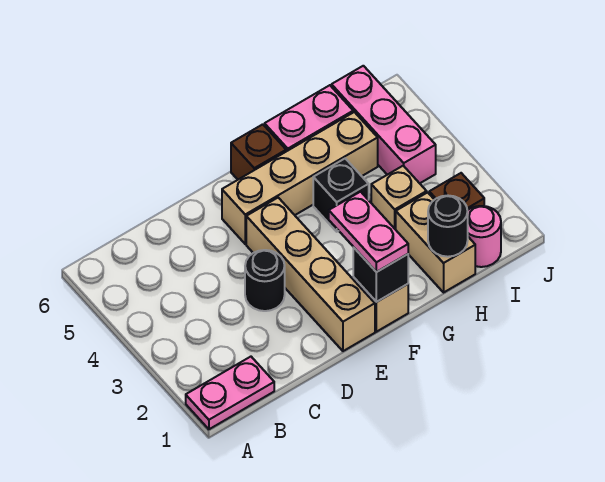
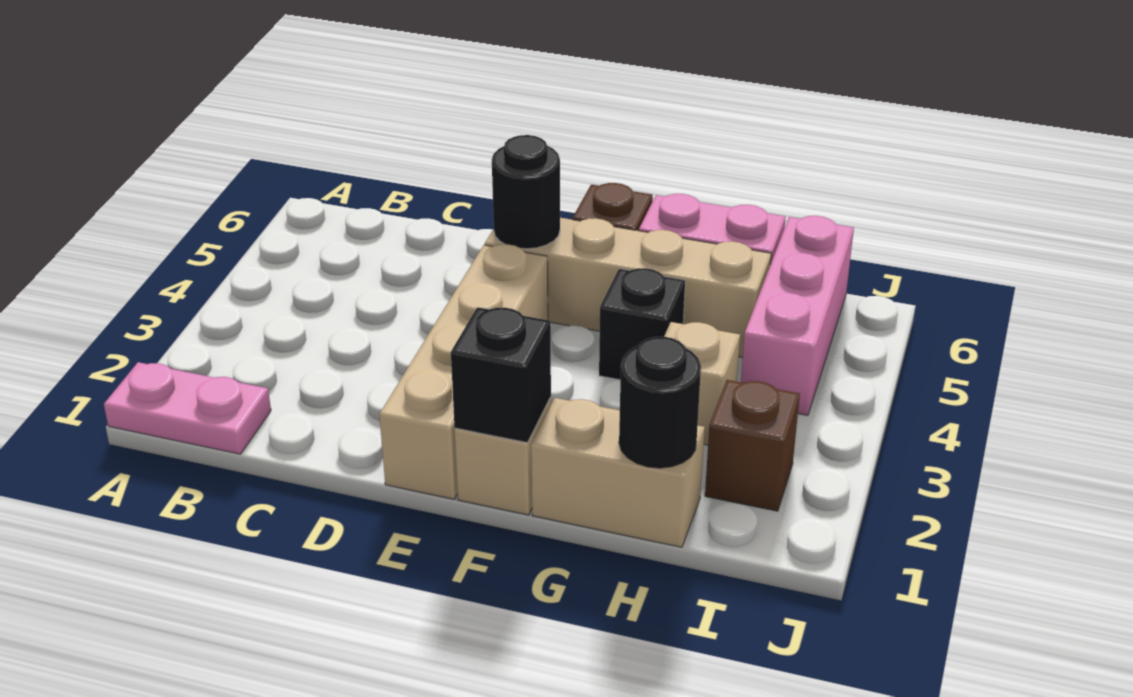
black round brick D3 level 1 -> black round brick E5 level 2
pink plate F1:F2 level 3 -> none
tan brick H1:H2 level 1 -> tan brick G1:H1 level 1
pink round brick I1 level 1 -> none

